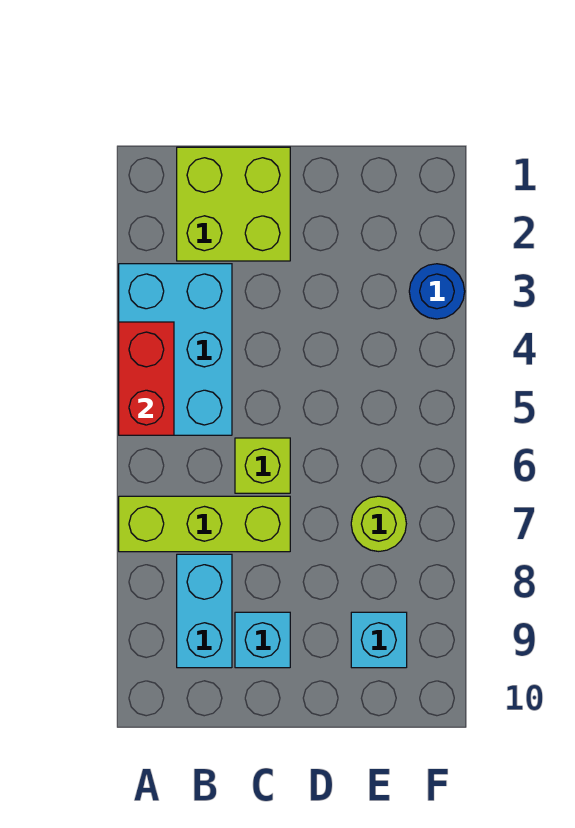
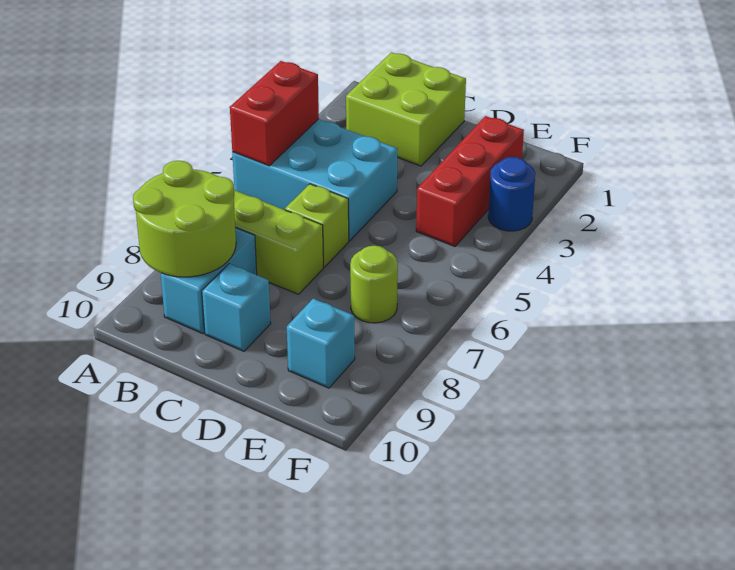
cyan brick A3:B5 level 1 -> cyan brick A4:C5 level 1
none -> lime round brick A8:B9 level 2
none -> red brick E2:E4 level 1

